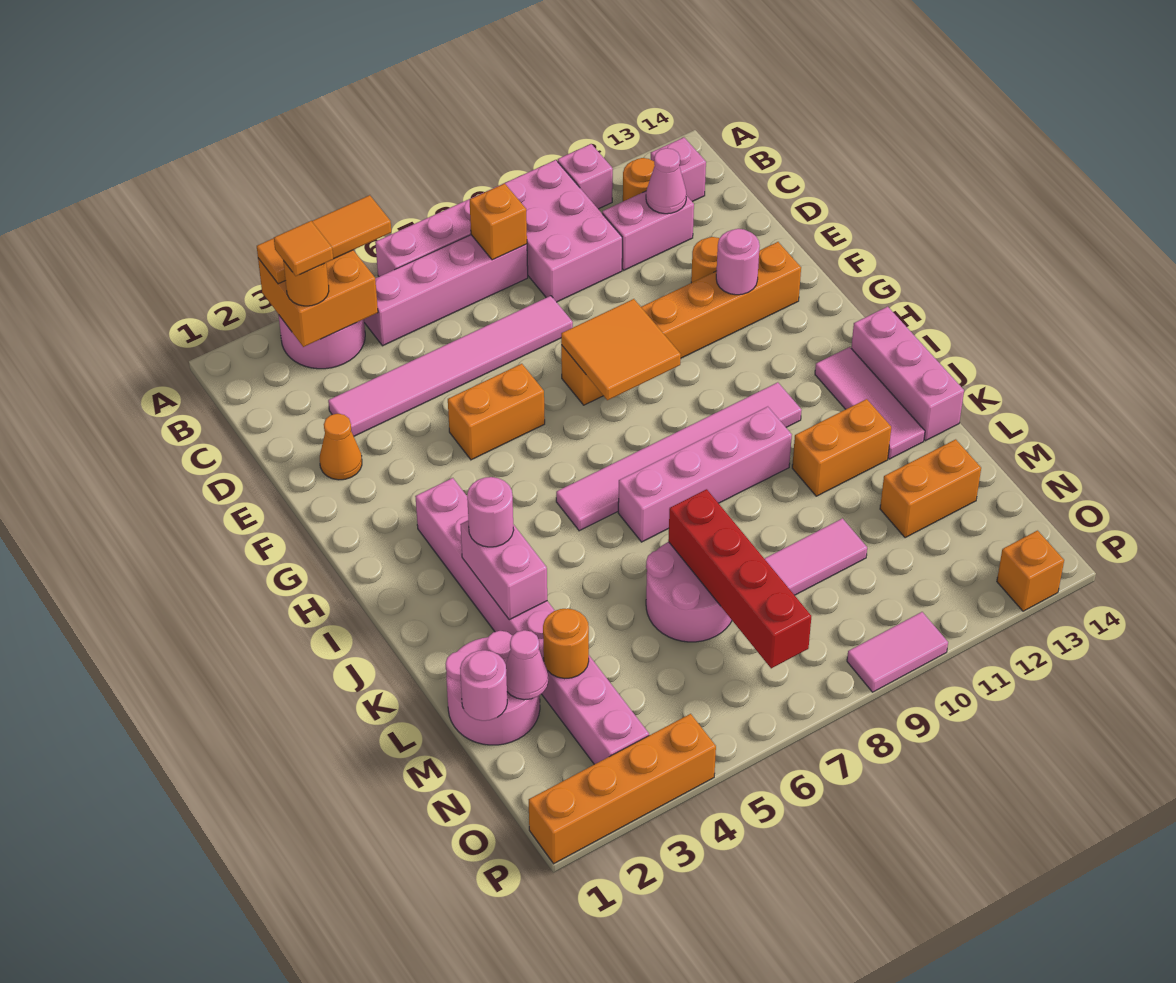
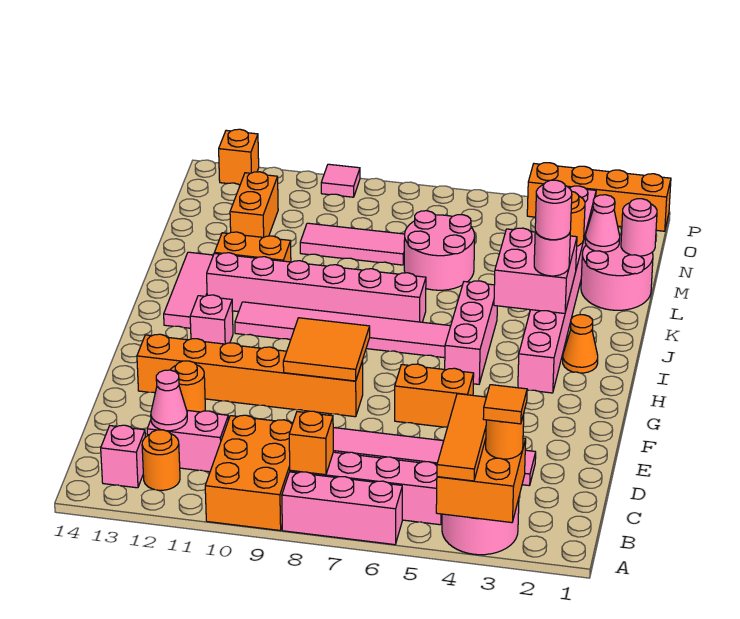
orange tile A3:A5 level 3 -> orange tile A4:C4 level 3
pink brick A9:C10 level 1 -> orange brick A9:C10 level 1
pink brick A11 level 1 -> pink brick H12 level 1
orange cone E2 level 1 -> orange cone I2 level 1
pink round brick F12 level 2 -> pink round brick J3 level 4
pink brick I14:K14 level 1 -> pink brick H5:J5 level 1
pink brick J3:K3 level 2 -> pink brick J3:K4 level 2
pink brick J7:J10 level 1 -> pink brick J7:J12 level 1
red brick L7:O7 level 2 -> none
orange brick M12:M13 level 1 -> orange brick M12:N12 level 1
pink tile P9:P10 level 1 -> pink tile P10 level 1

